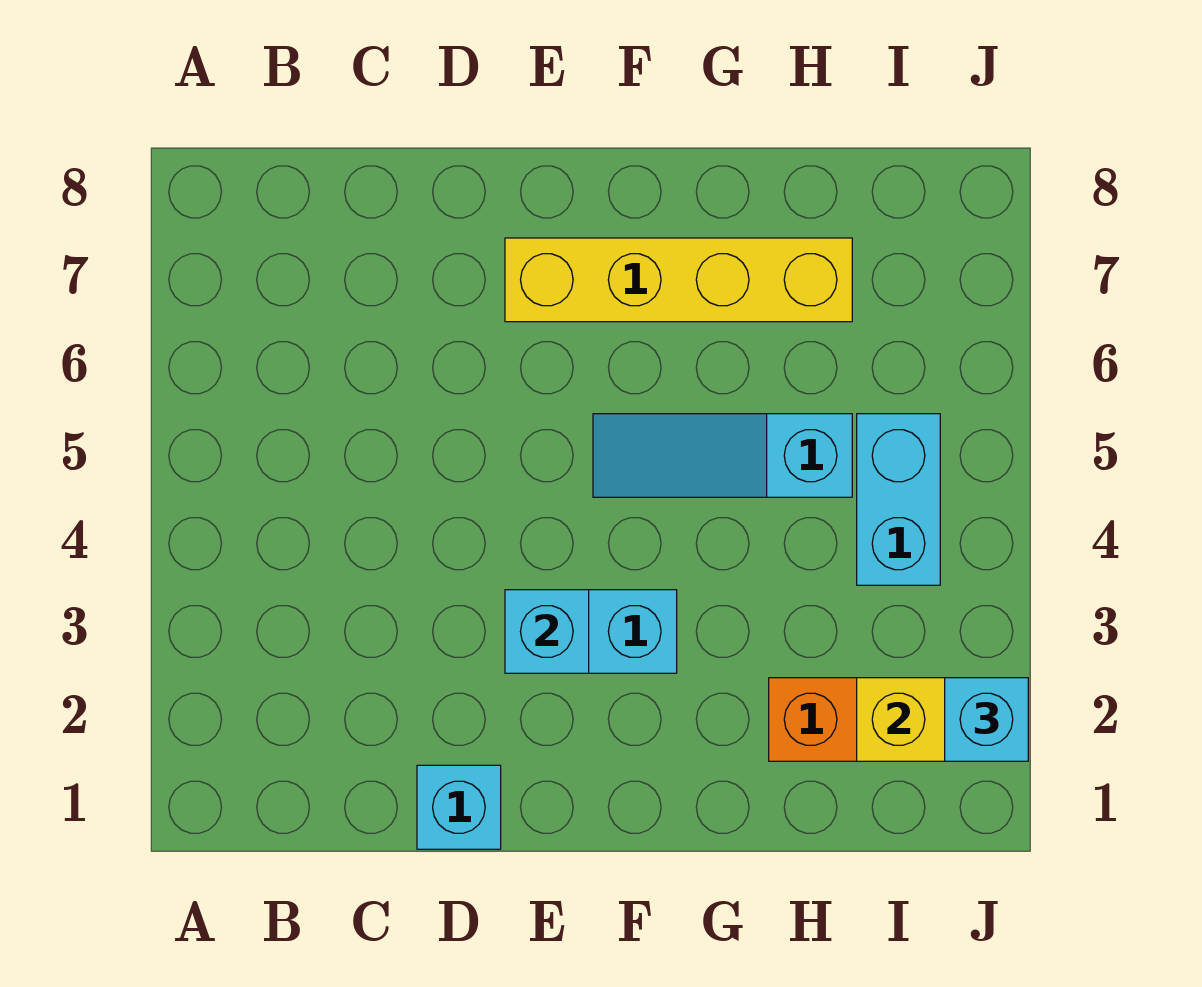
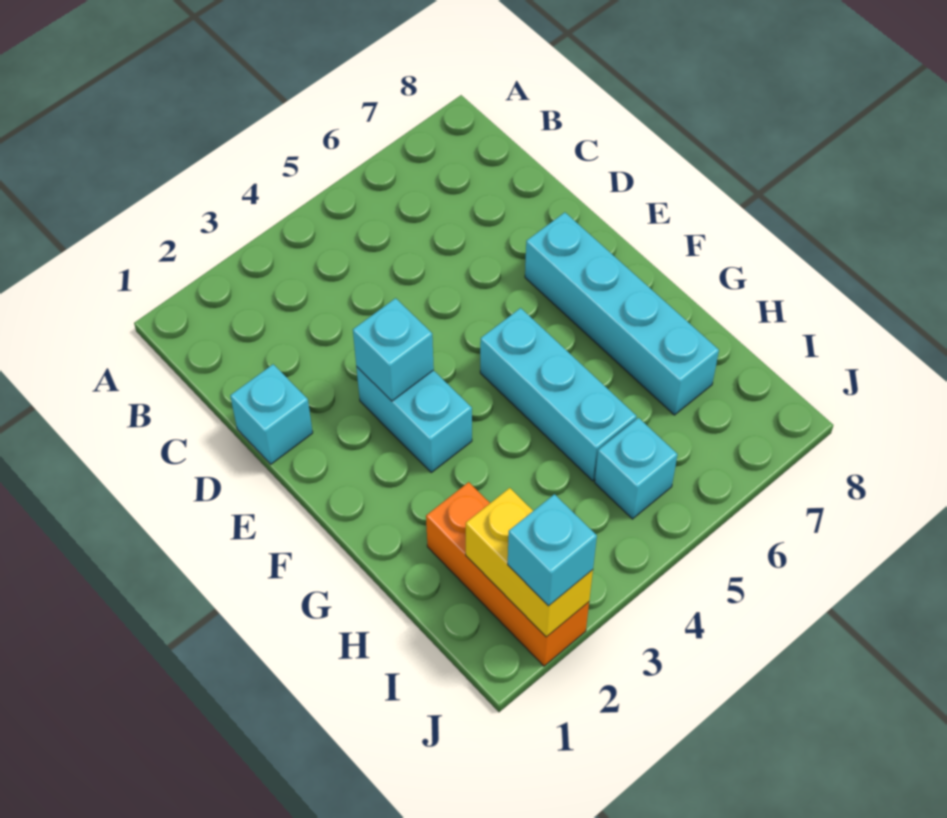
yellow brick E7:H7 level 1 -> cyan brick E7:H7 level 1
cyan slope F5:H5 level 1 top H -> cyan brick F5:H5 level 1
cyan brick I4:I5 level 1 -> cyan brick I5 level 1

